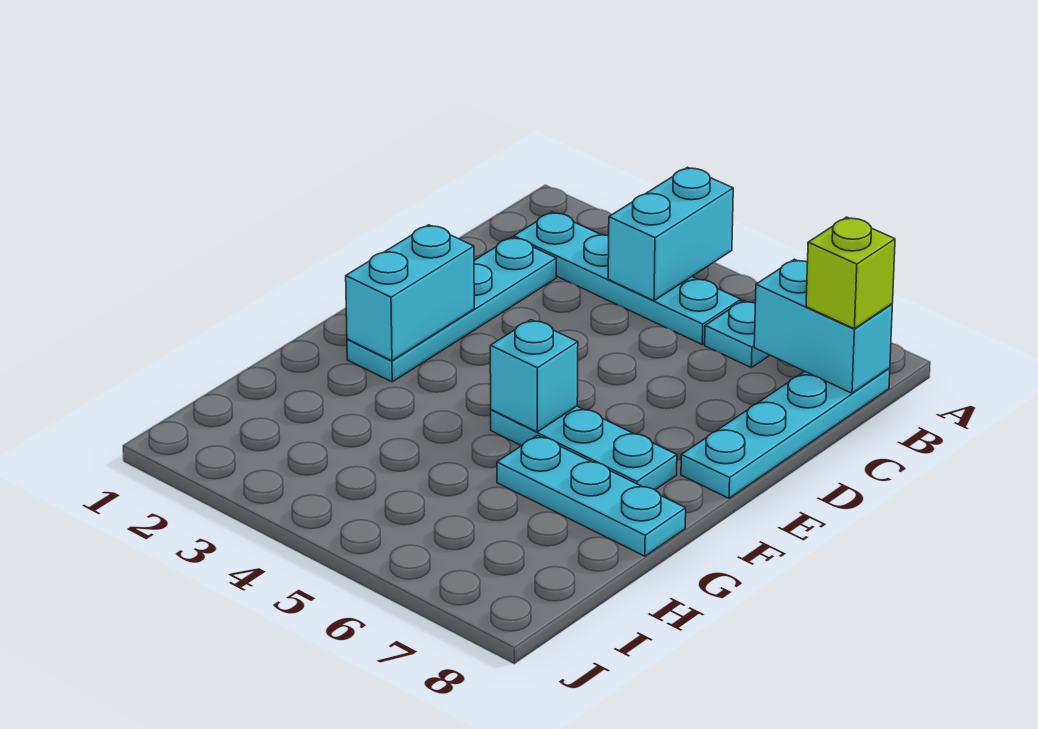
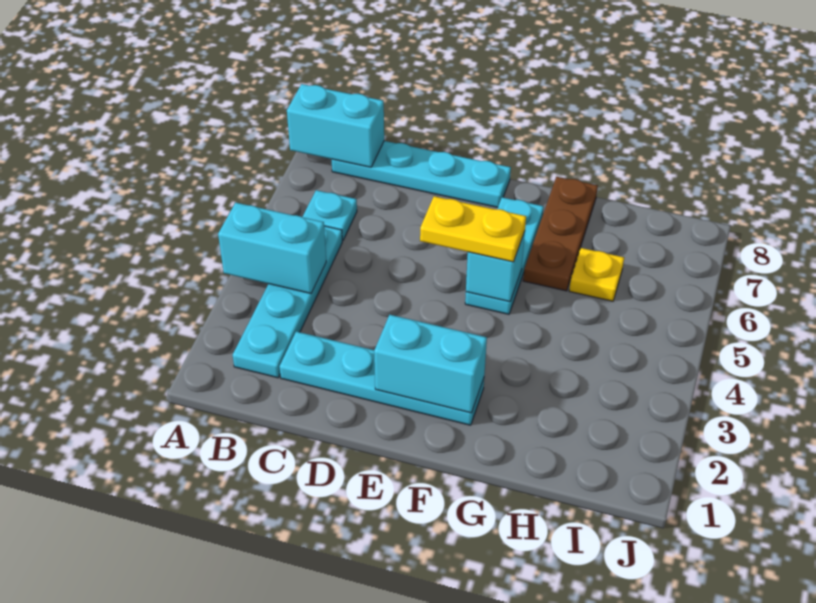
cyan brick B7:B8 level 2 -> cyan brick A8:B8 level 2
lime brick B8 level 3 -> none
none -> yellow plate E5:F5 level 3
cyan plate G6:G8 level 1 -> brown plate G6:G8 level 1
none -> yellow plate H6 level 1

